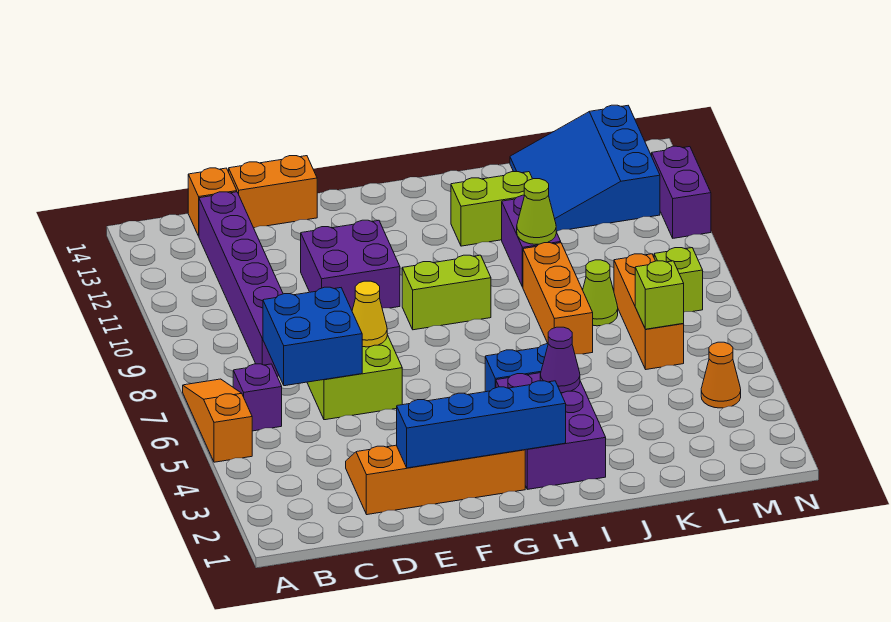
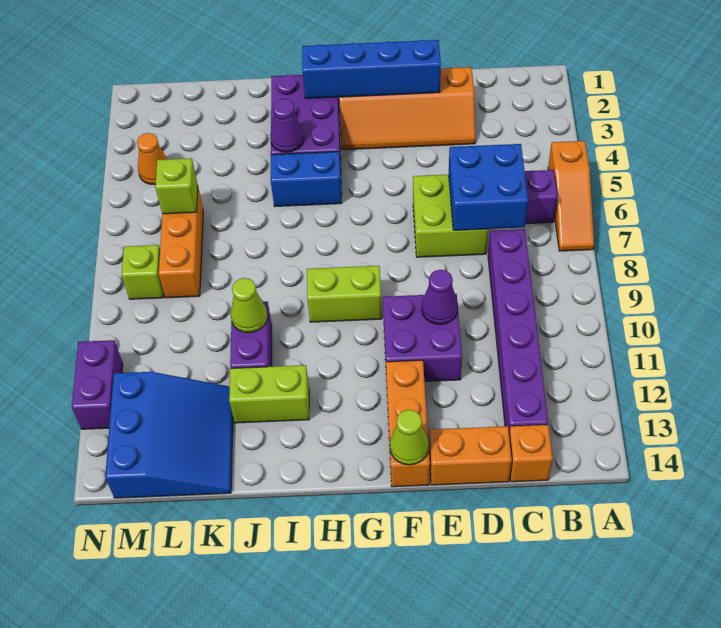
yellow cone E7 level 2 -> none
none -> purple cone E10 level 2
orange brick J7:J9 level 1 -> orange brick F12:F14 level 1
lime cone K8 level 1 -> lime cone F14 level 2

